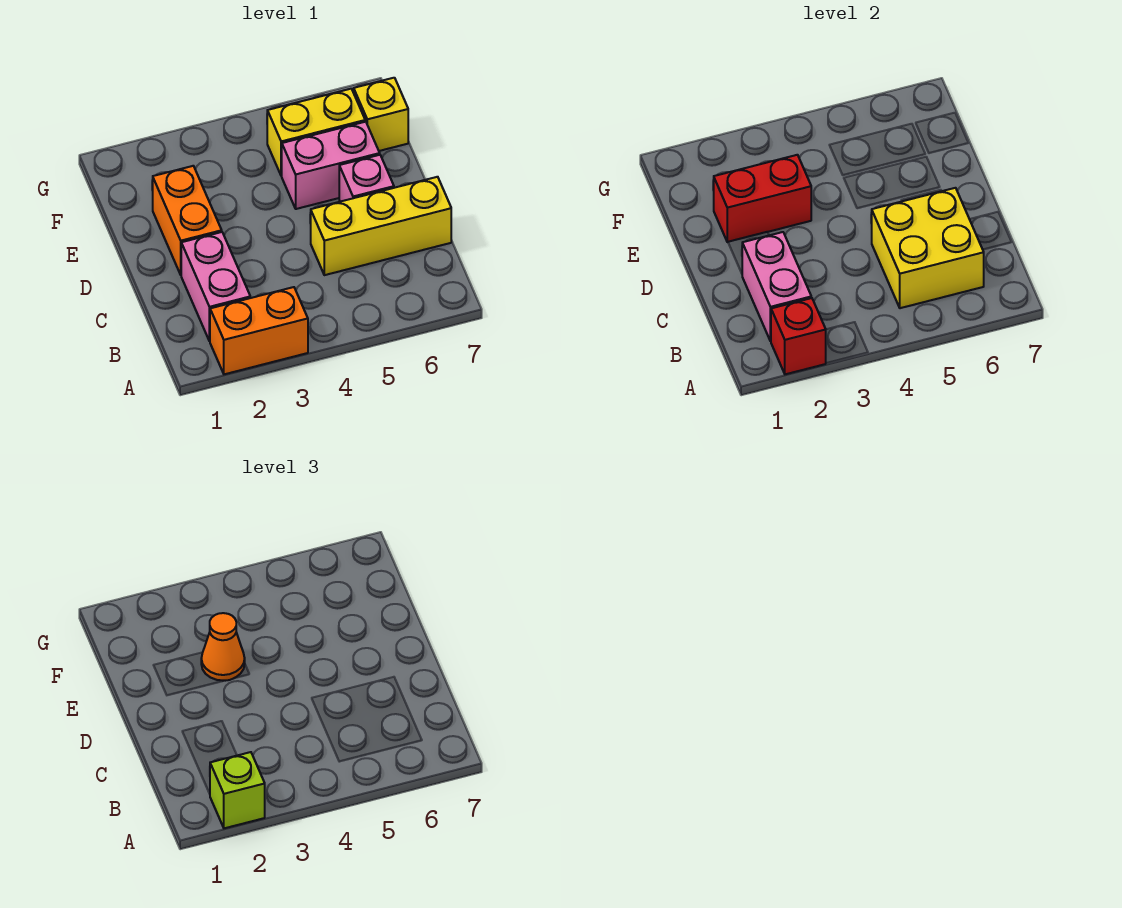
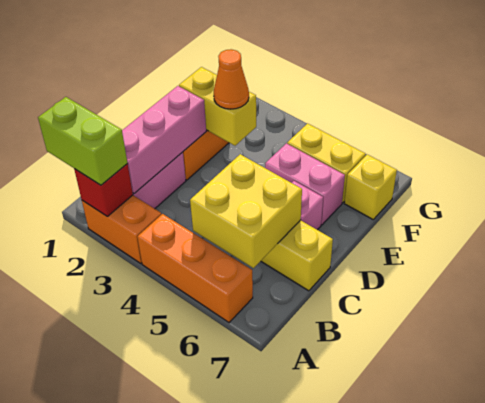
lime brick A2 level 3 -> lime brick A1:A2 level 3
none -> orange brick A4:A6 level 1
pink brick B2:C2 level 2 -> pink brick B2:D2 level 2
red brick E2:E3 level 2 -> yellow brick E2:E3 level 2

